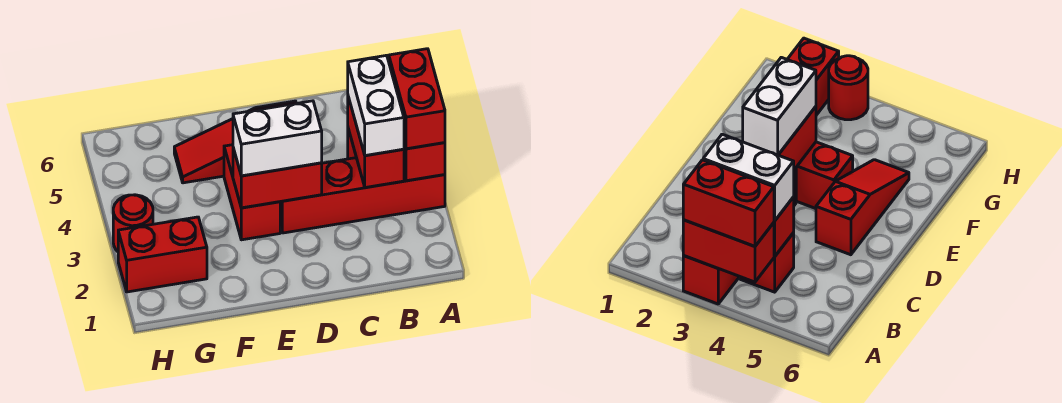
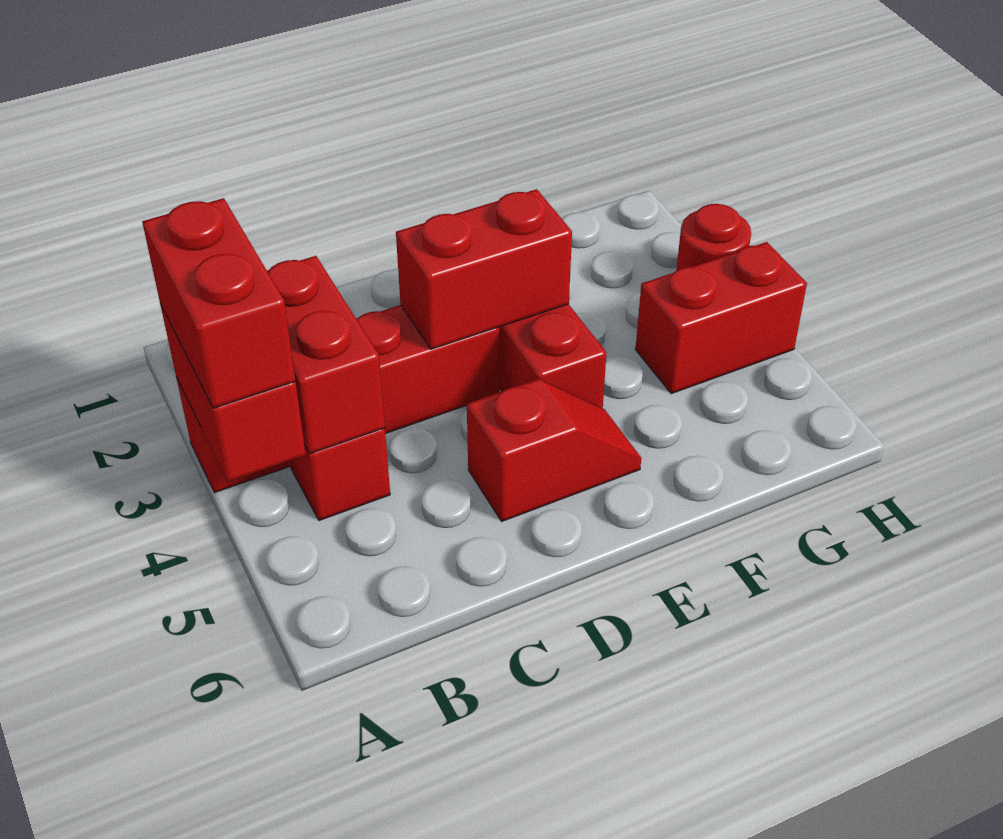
white brick B3:B4 level 3 -> none
white brick D3:E3 level 3 -> none
red slope D5:F5 level 1 top D -> red slope D5:E5 level 1 top D
red brick G2:H2 level 1 -> red brick G4:H4 level 1

